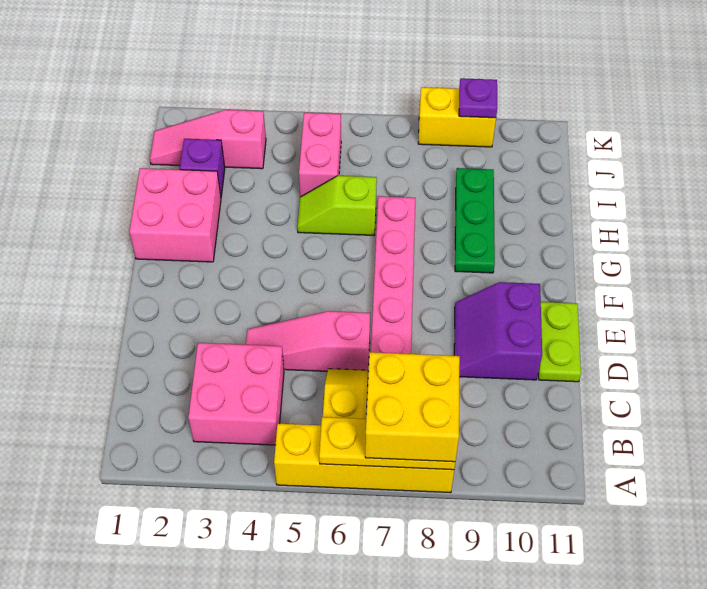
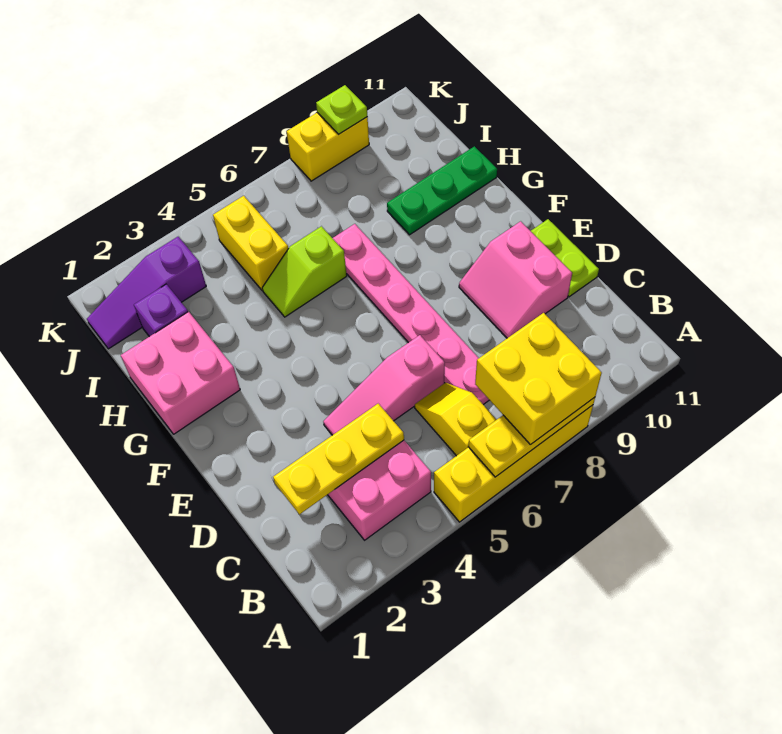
none -> yellow plate C2:C4 level 2
purple slope D9:E10 level 1 top 10 -> pink slope D9:E10 level 1 top 10
green plate G9:I9 level 1 -> green plate H9:H11 level 1
pink brick I5:J5 level 1 -> yellow brick I5:J5 level 1
pink slope J1:J3 level 1 top 3 -> purple slope J1:J3 level 1 top 3
purple plate K9 level 2 -> lime plate K9 level 2

